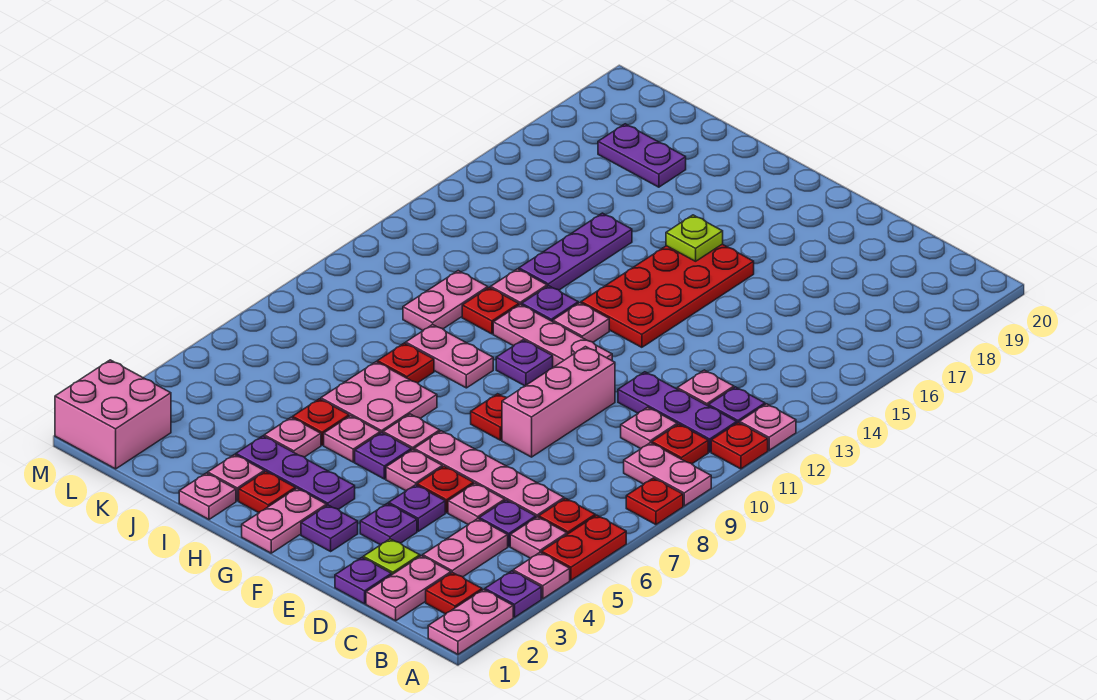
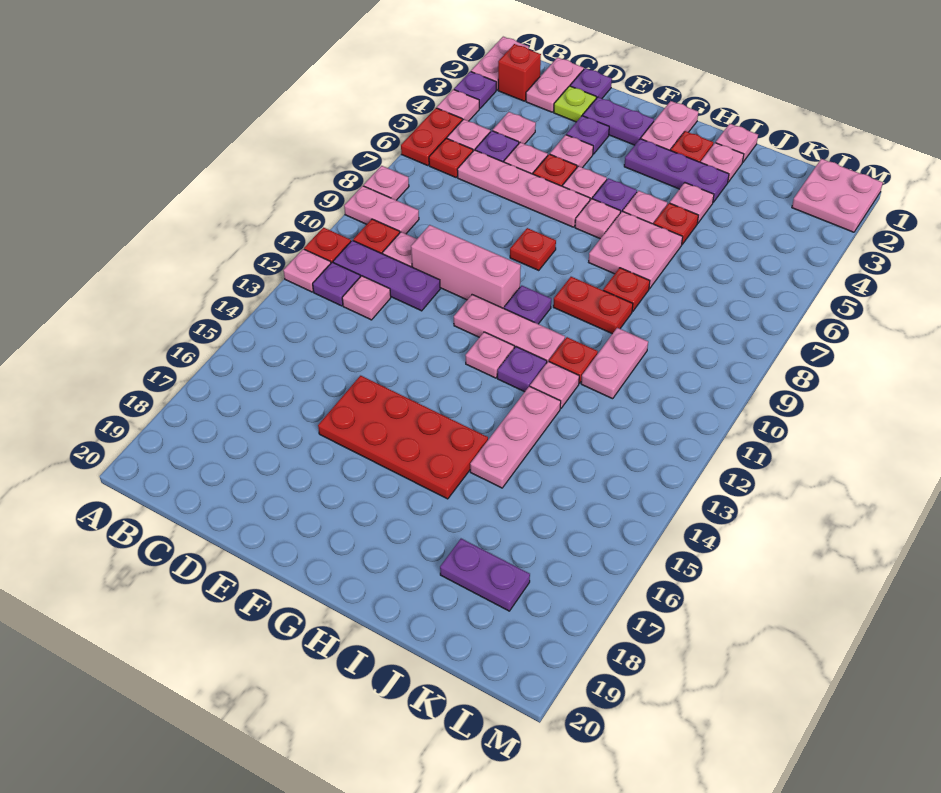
red plate A8 level 1 -> pink plate A8 level 1
red plate B2 level 1 -> red brick B2 level 1
pink plate C3:C4 level 1 -> pink plate C4 level 1
purple plate E4 level 1 -> pink plate E4 level 1
pink brick E8:E10 level 1 -> pink brick D10:F10 level 1
purple plate F2 level 1 -> purple plate E2:F2 level 1
red plate F13:G16 level 1 -> red plate E15:H16 level 1
lime plate G16 level 2 -> none
pink plate H9:I9 level 1 -> red plate H9:I9 level 1
purple plate I13:I15 level 1 -> pink plate I13:I15 level 1
pink brick L1:M2 level 1 -> pink plate L1:M2 level 1

